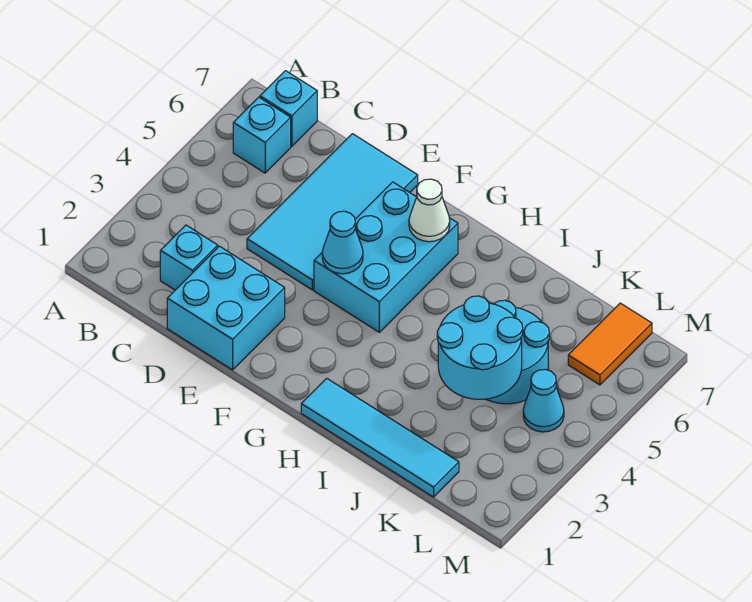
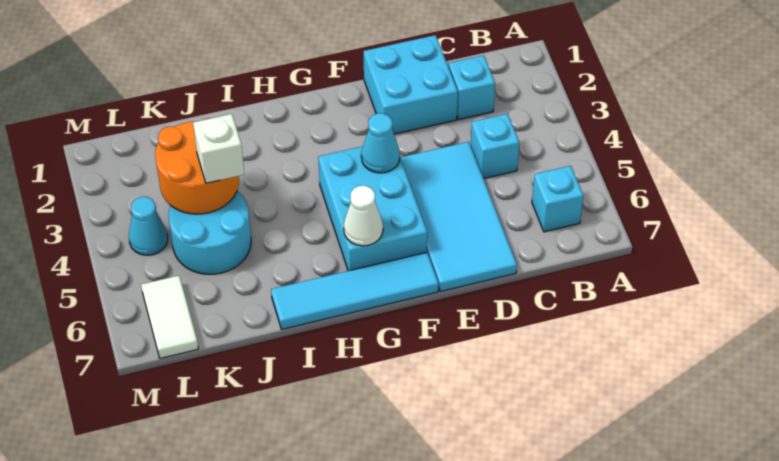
cyan brick B7 level 1 -> cyan brick C4 level 1
cyan tile H1:K1 level 1 -> cyan tile F7:I7 level 1
cyan round brick J3:K4 level 2 -> orange round brick J3:K4 level 2
none -> white brick J4 level 3
orange tile L6:L7 level 1 -> white tile L6:L7 level 1

